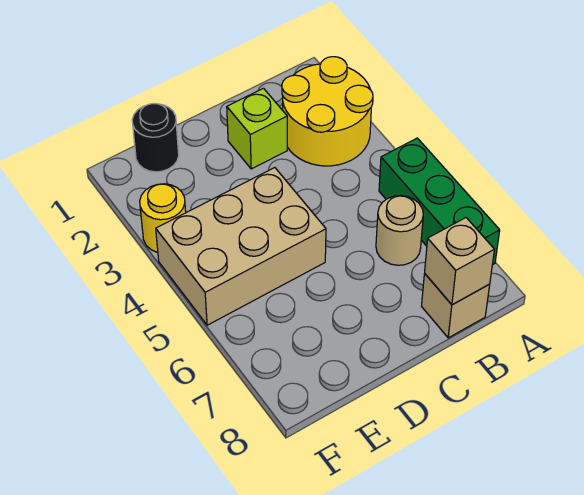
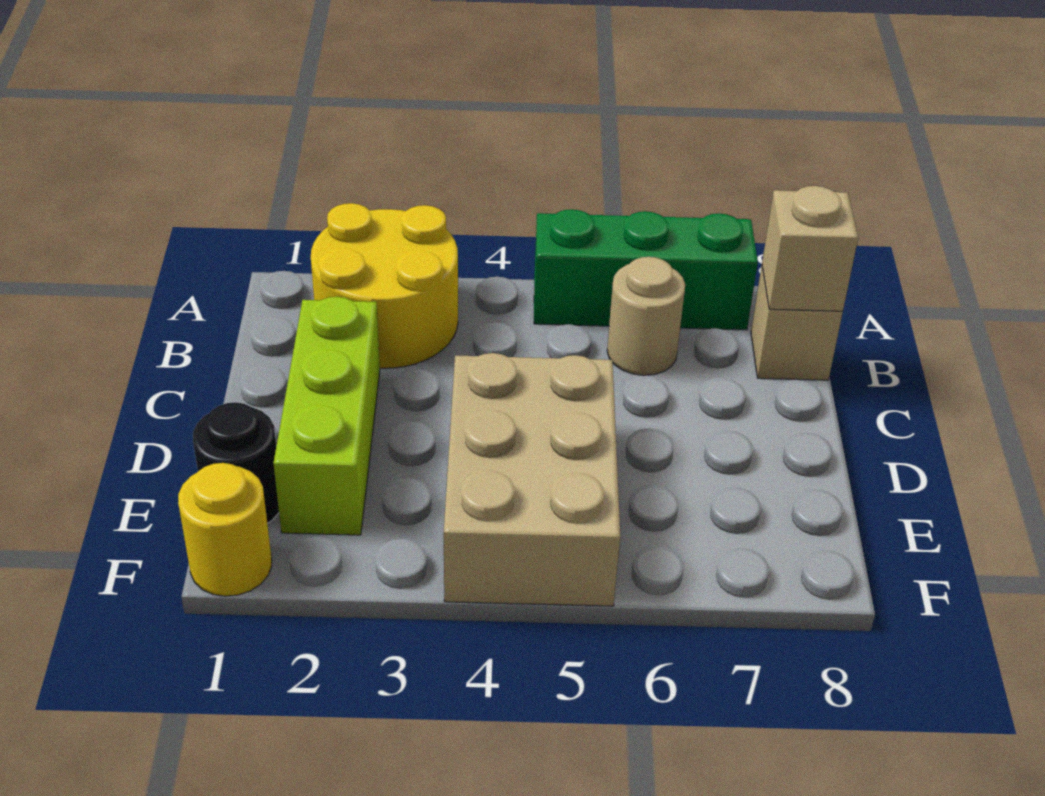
lime brick C2 level 1 -> lime brick C2:E2 level 1
yellow round brick F3 level 1 -> yellow round brick F1 level 1

